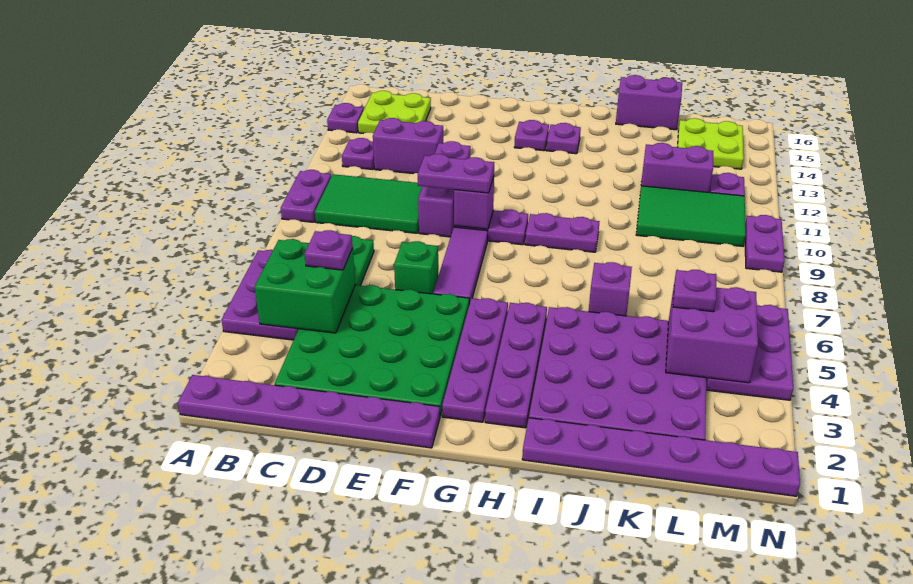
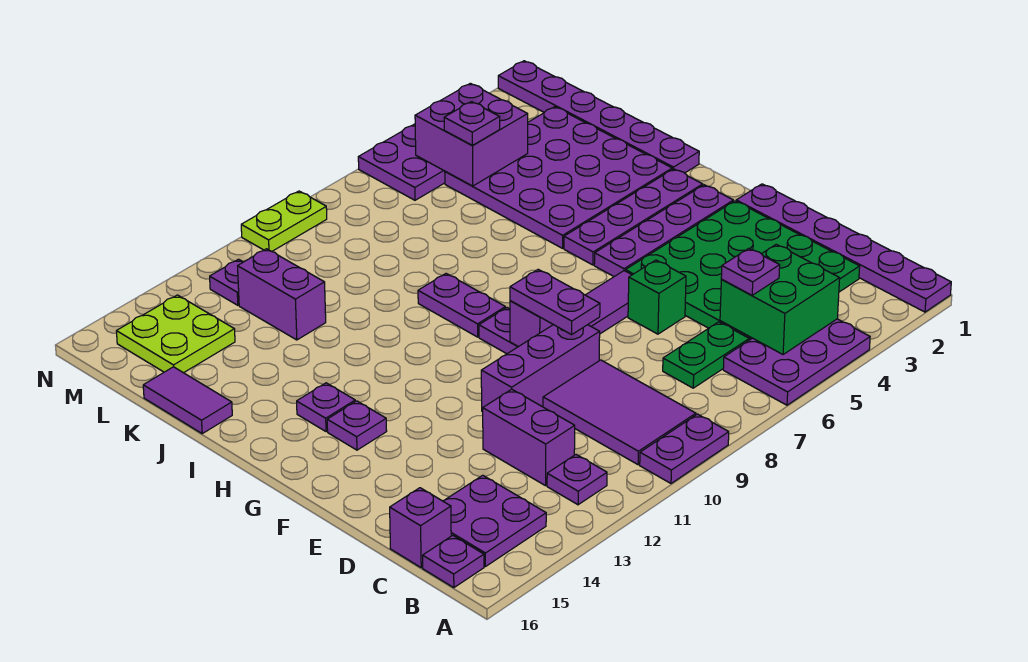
purple plate A14 level 1 -> purple plate B16 level 1
green tile B9:D10 level 1 -> purple tile B9:D10 level 1
lime plate B14:C15 level 1 -> purple plate B14:C15 level 1
purple brick J6 level 1 -> purple brick C16 level 1
purple brick J16:K16 level 1 -> purple tile J16:K16 level 1
green tile K10:M11 level 1 -> none
purple plate N9:N10 level 1 -> lime plate N9:N10 level 1

